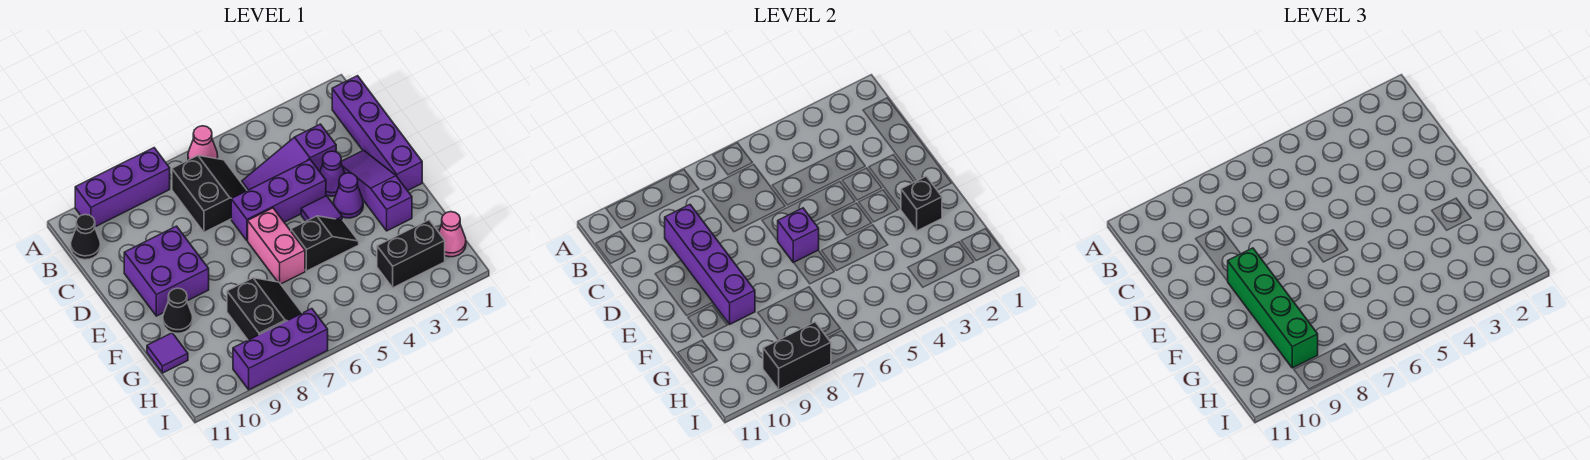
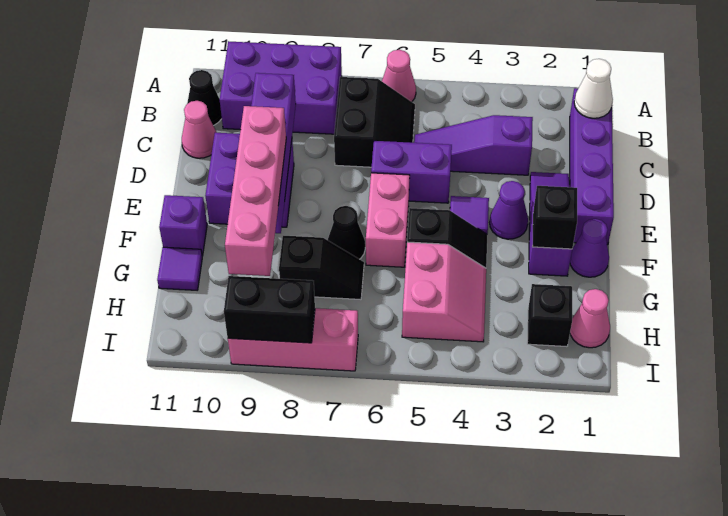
purple brick A8:A10 level 1 -> purple brick A8:B10 level 1
none -> white cone B1 level 2
none -> pink cone C11 level 1
purple cone D3 level 1 -> purple cone F1 level 1
purple brick D4:D6 level 1 -> purple brick D5:D6 level 1
purple brick E6 level 2 -> purple brick F11 level 1
green brick E9:H9 level 3 -> pink brick E9:H9 level 3
black cone F10 level 1 -> black cone F7 level 1
none -> pink slope G4:H5 level 1 top 5
black slope G7:H8 level 1 top 8 -> black slope G7:G8 level 1 top 8
black brick H2:H3 level 1 -> black brick H2 level 1
purple brick I7:I9 level 1 -> pink brick I7:I9 level 1

